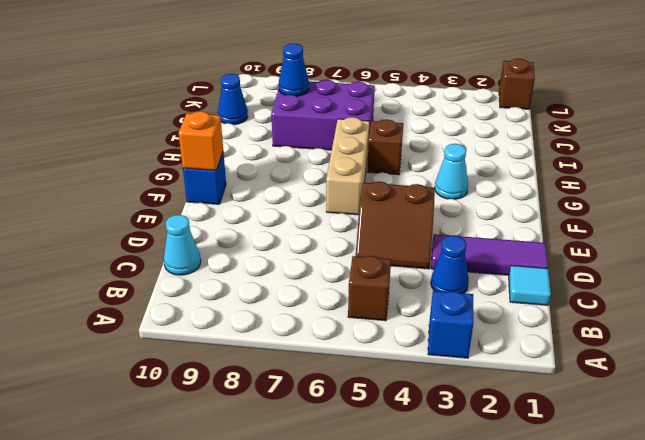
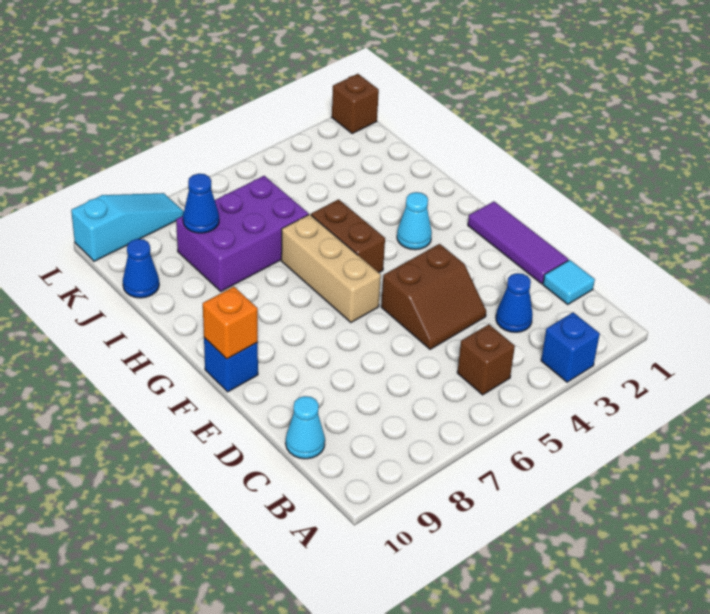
purple tile D1:D3 level 1 -> purple tile D1:F1 level 1
brown brick H5 level 1 -> brown brick G5:H5 level 1
none -> cyan slope L8:L10 level 1 top 10

